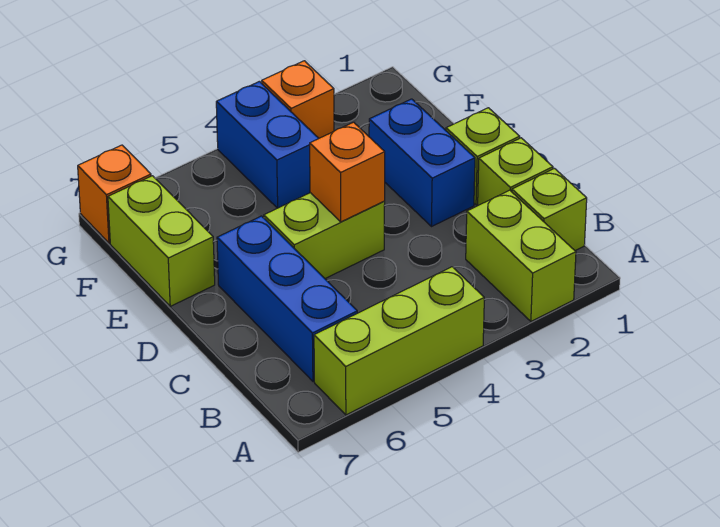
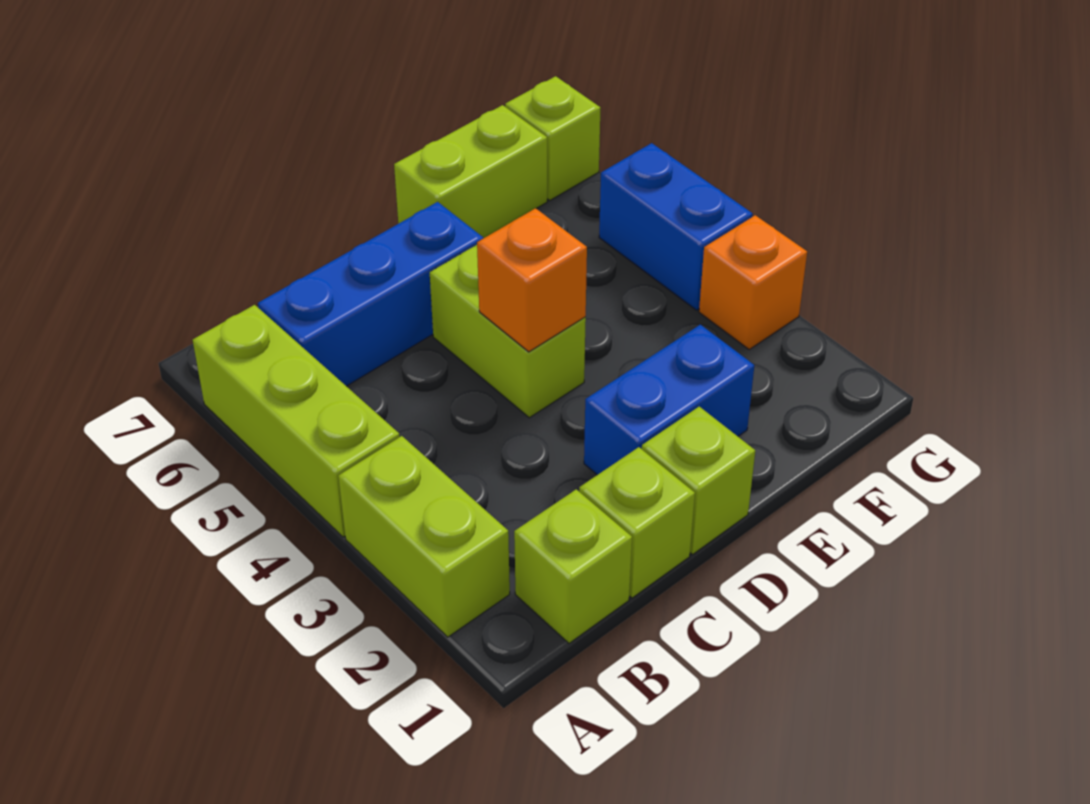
lime brick A2:B2 level 1 -> lime brick A2:A3 level 1
blue brick F4:G4 level 1 -> blue brick G4:G5 level 1
orange brick G7 level 1 -> lime brick G7 level 1

